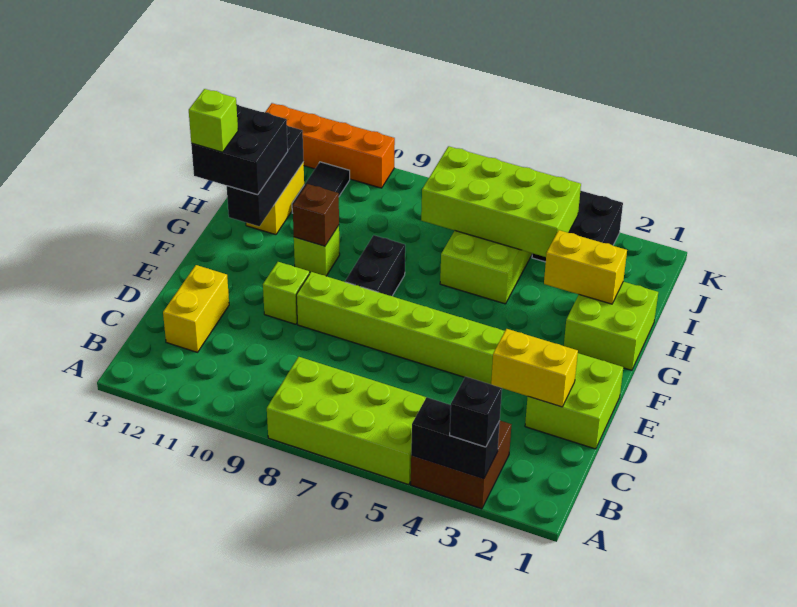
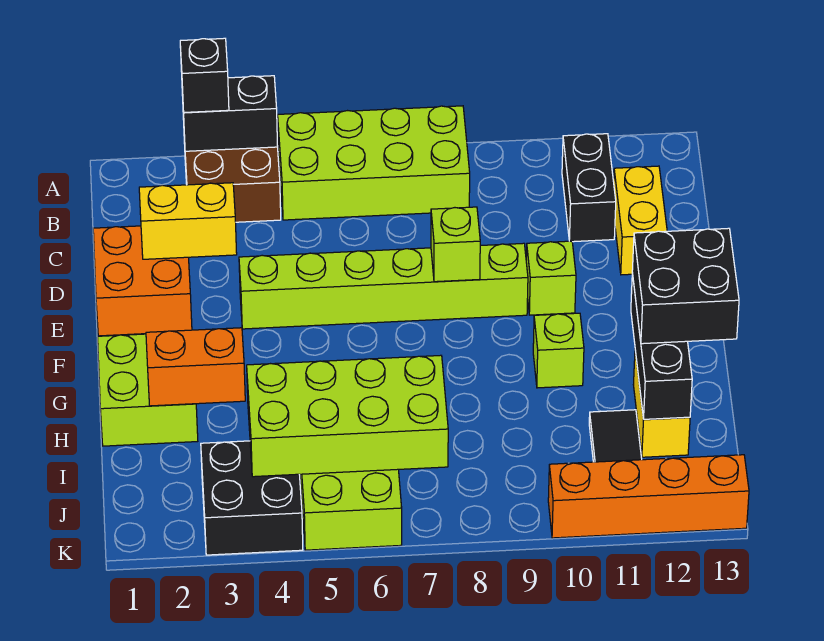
lime brick D1:E2 level 1 -> orange brick D1:E2 level 1
black brick F8:G8 level 1 -> black brick B11:C11 level 1
brown brick G10 level 2 -> none
lime brick G13 level 4 -> lime brick E8 level 2
yellow brick H2:H3 level 2 -> orange brick H2:H3 level 2

